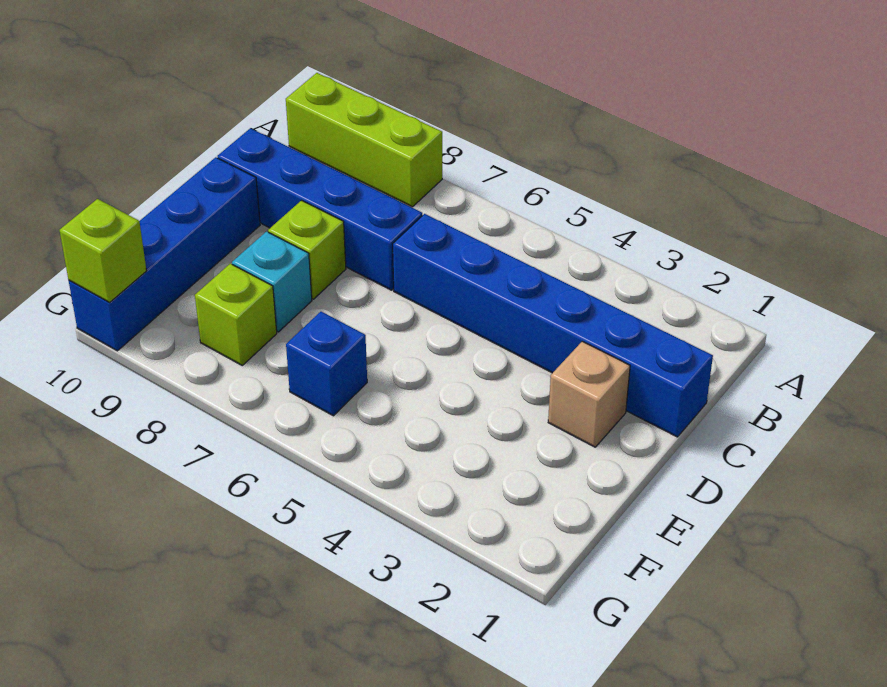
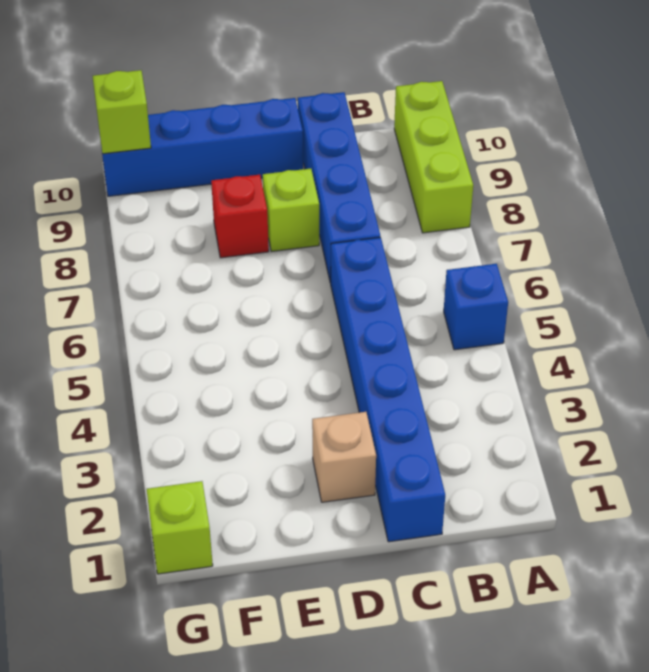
cyan brick E8 level 1 -> red brick E8 level 1
blue brick F6 level 1 -> blue brick A5 level 1
lime brick F8 level 1 -> lime brick G1 level 1

